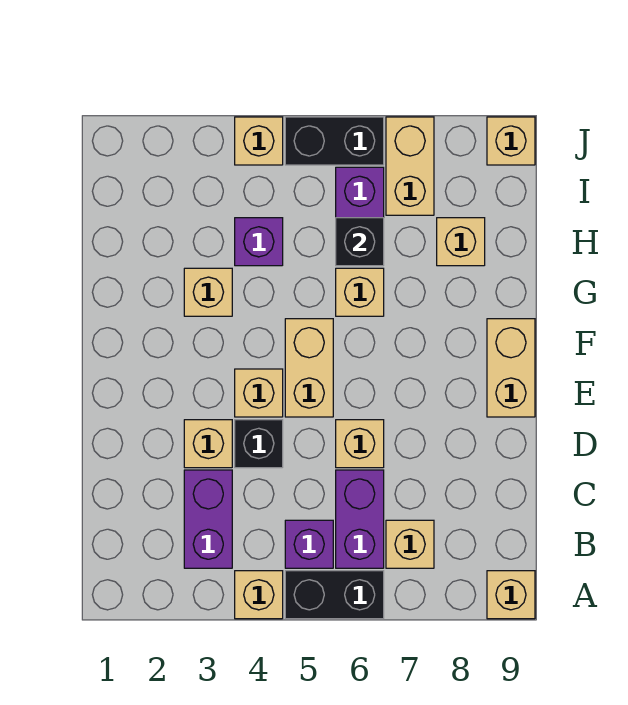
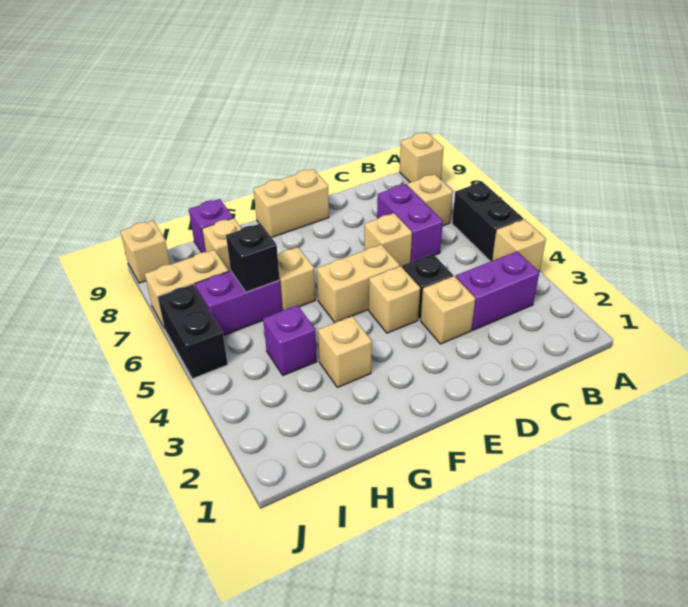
purple brick B5 level 1 -> purple brick H9 level 1
purple brick B6:C6 level 1 -> purple brick C6:C7 level 1
tan brick J4 level 1 -> none

